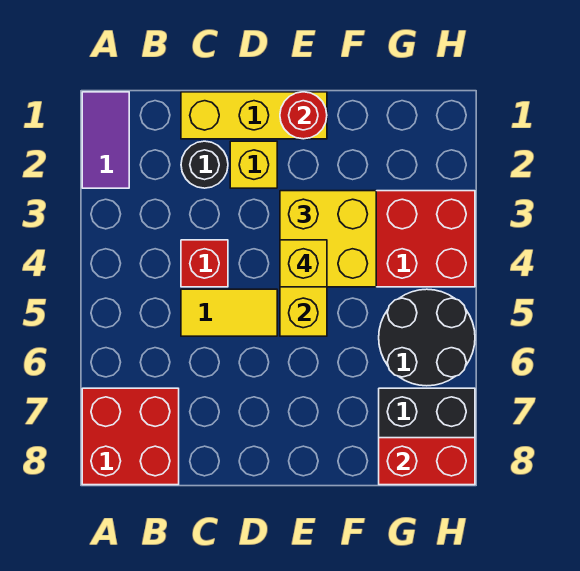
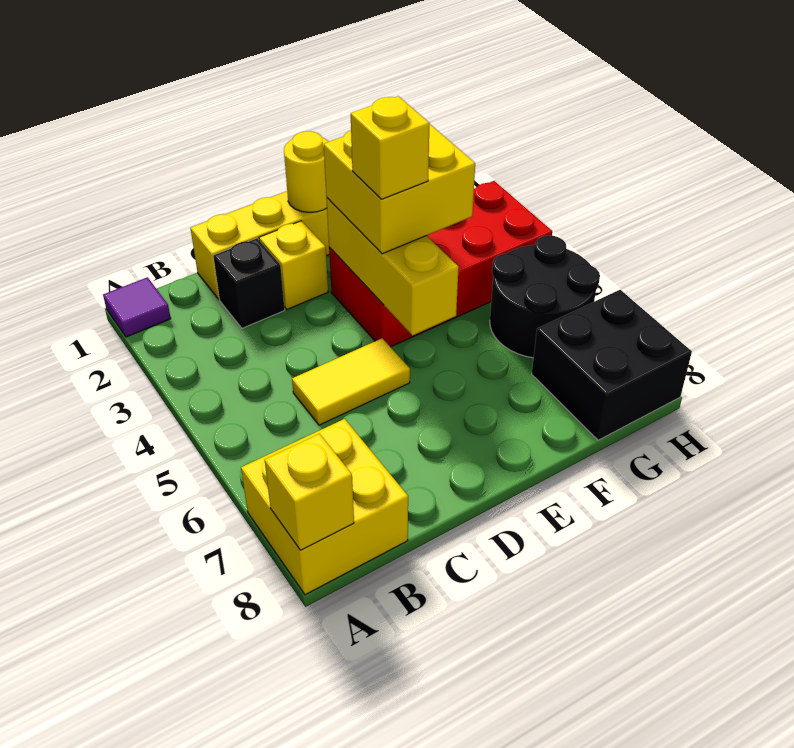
purple tile A1:A2 level 1 -> purple tile A1 level 1
red brick A7:B8 level 1 -> yellow brick A7:B8 level 1
none -> yellow brick A8 level 2
black round brick C2 level 1 -> black brick C2 level 1
red brick C4 level 1 -> none
red round brick E1 level 2 -> yellow round brick E1 level 2
red brick G8:H8 level 2 -> none

